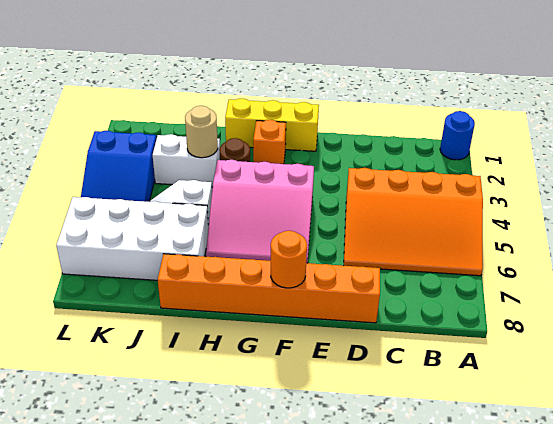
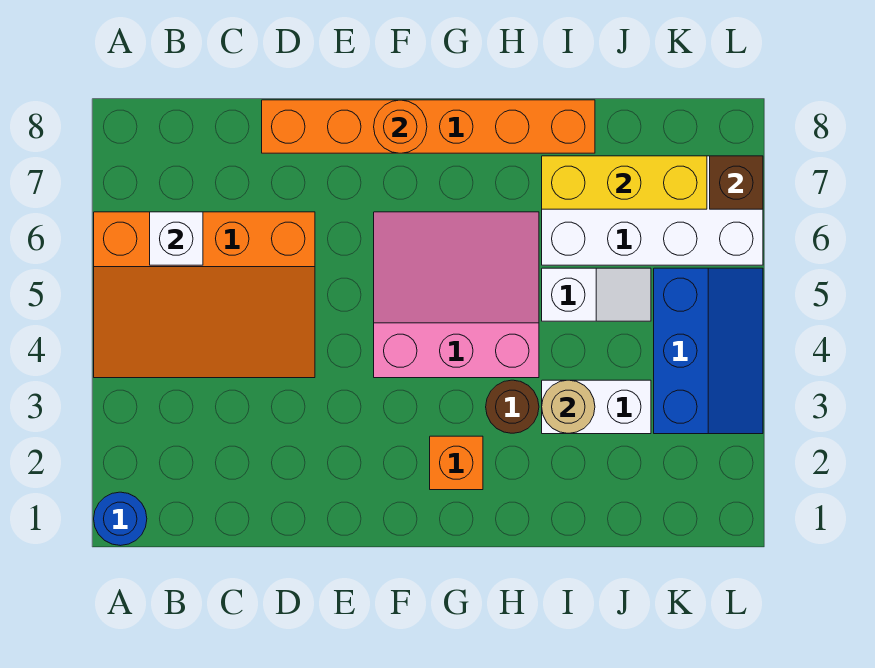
orange slope A4:D6 level 1 top 4 -> orange slope A4:D6 level 1 top 6
none -> white brick B6 level 2
yellow brick F1:H1 level 1 -> yellow brick I7:K7 level 2
blue slope K3:L5 level 1 top 3 -> blue slope K3:L5 level 1 top K
none -> brown brick L7 level 2

